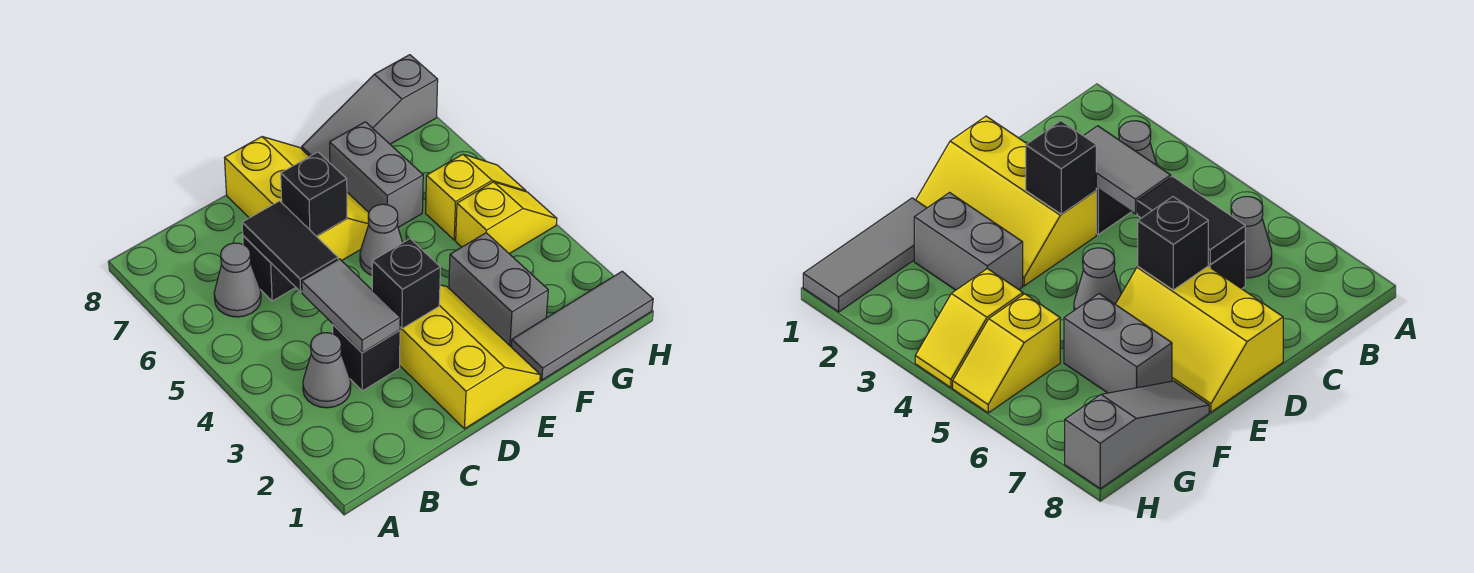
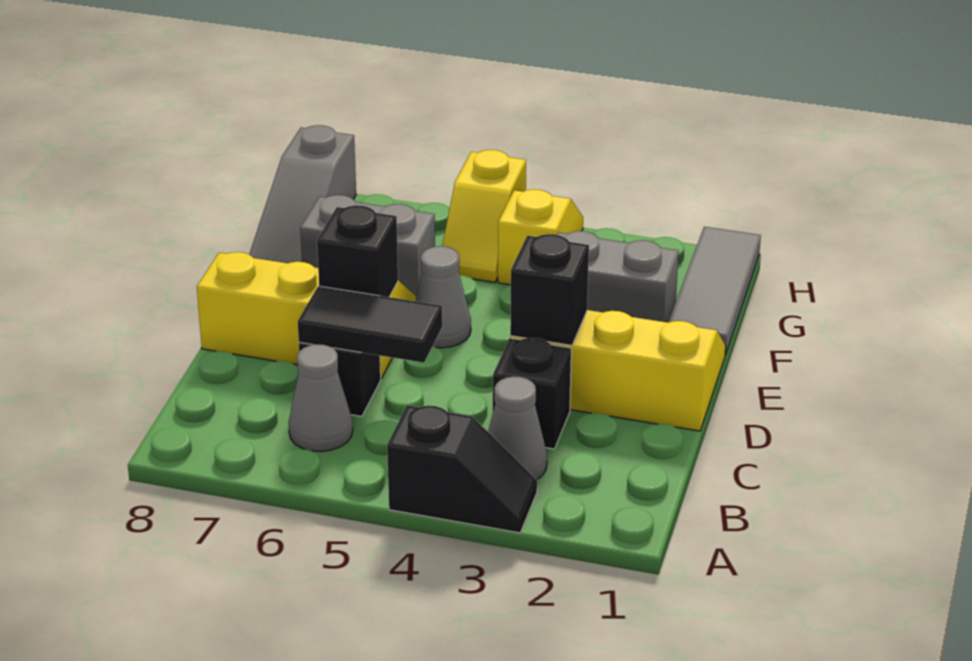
none -> black slope A3:A4 level 1 top 4
grey tile C3:C4 level 2 -> none
yellow slope G5:H5 level 1 top G -> yellow slope G5:H5 level 1 top H

